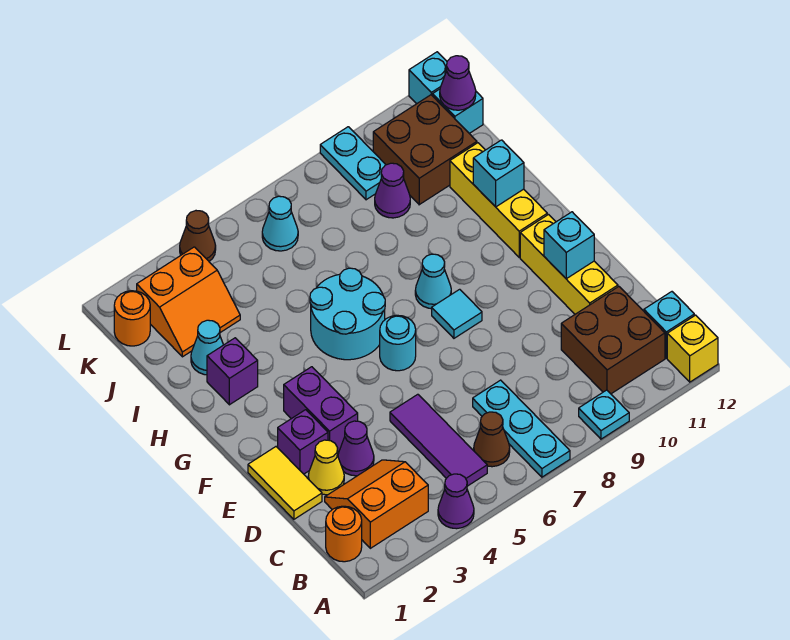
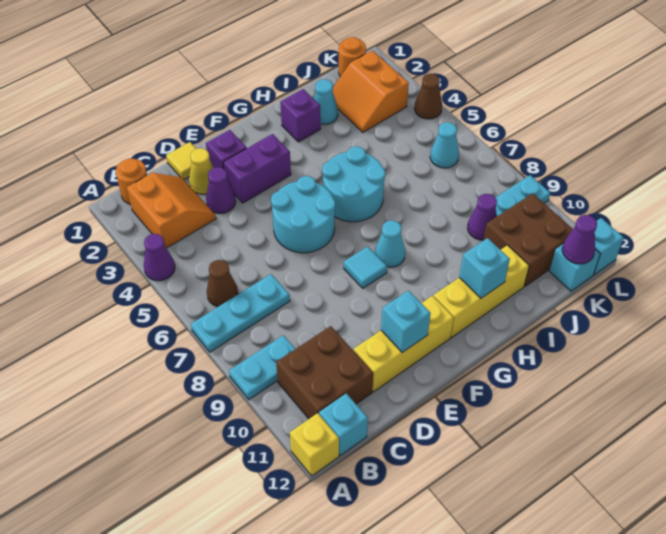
cyan plate A9 level 1 -> cyan plate A9:B9 level 1
purple tile B5:D5 level 1 -> none
yellow tile D1:E1 level 1 -> yellow tile D1 level 1
cyan round brick F6 level 1 -> cyan round brick E5:F6 level 1

